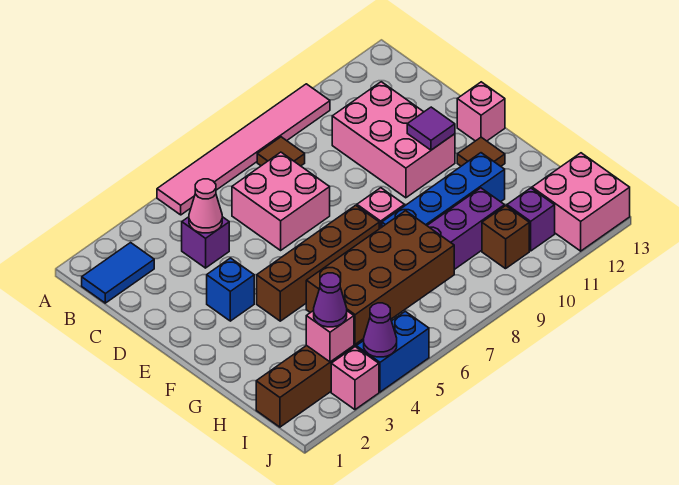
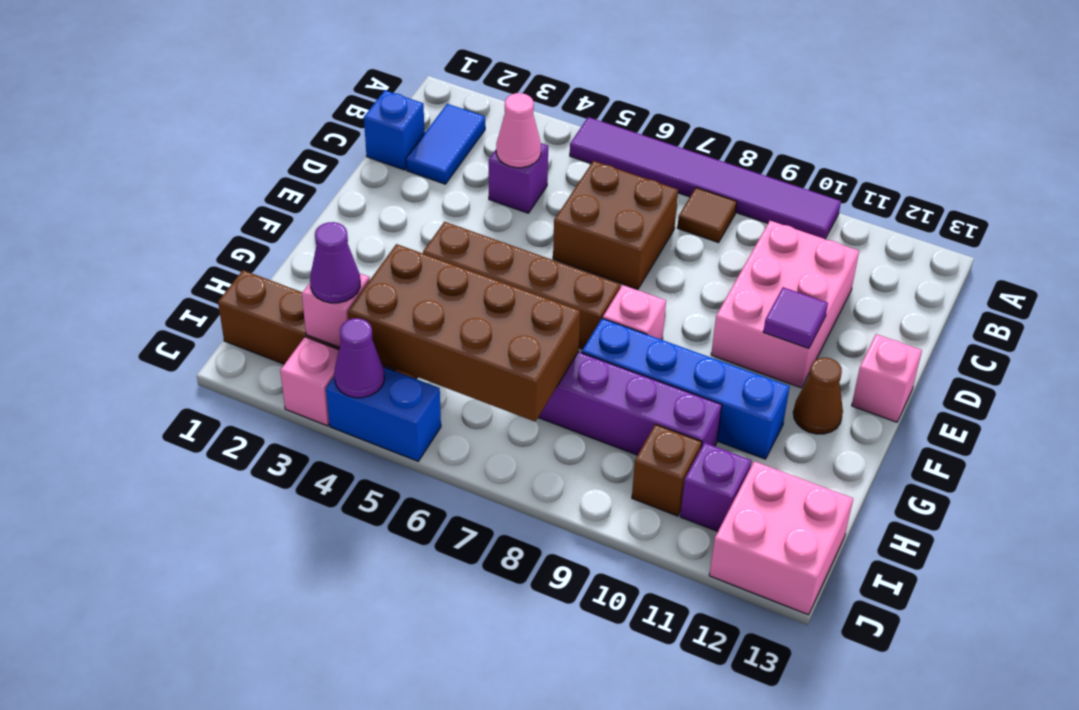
pink tile A5:A10 level 1 -> purple tile A5:A10 level 1
blue tile B1:B2 level 1 -> blue tile B2:C2 level 1
pink brick C6:D7 level 1 -> brown brick C6:D7 level 1
blue brick E3 level 1 -> blue brick C1 level 1
brown tile F12 level 1 -> brown cone F12 level 1

